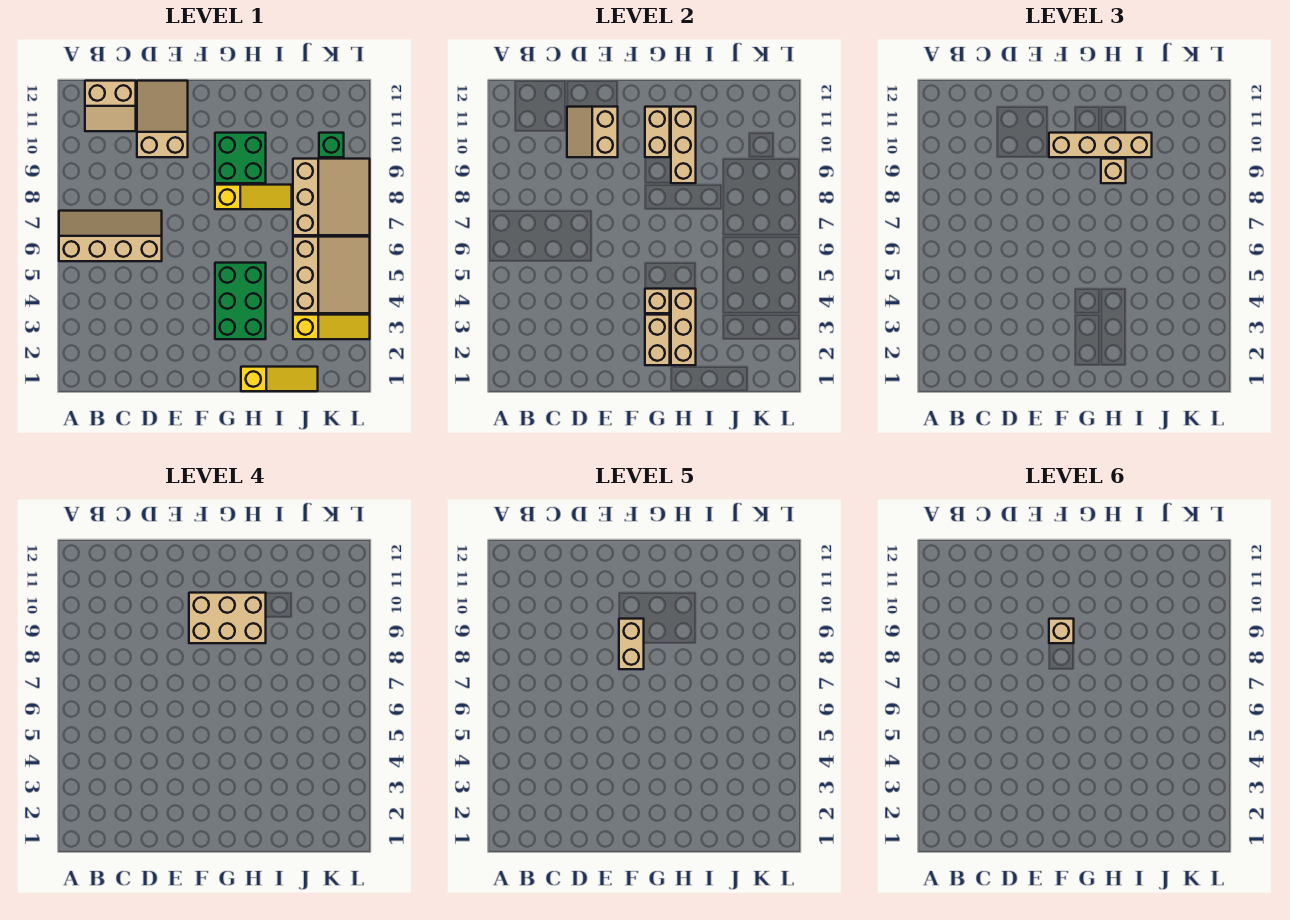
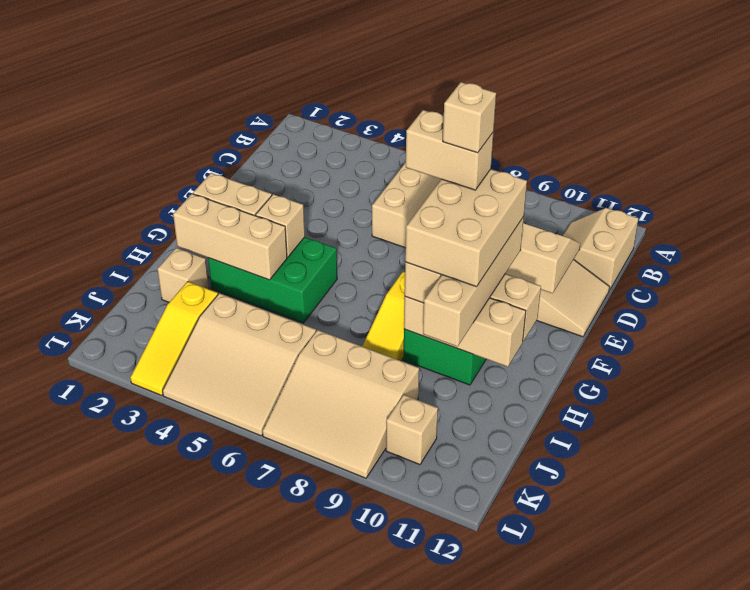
yellow slope H1:J1 level 1 top H -> none
none -> tan brick I2 level 1
green brick K10 level 1 -> tan brick K10 level 1

